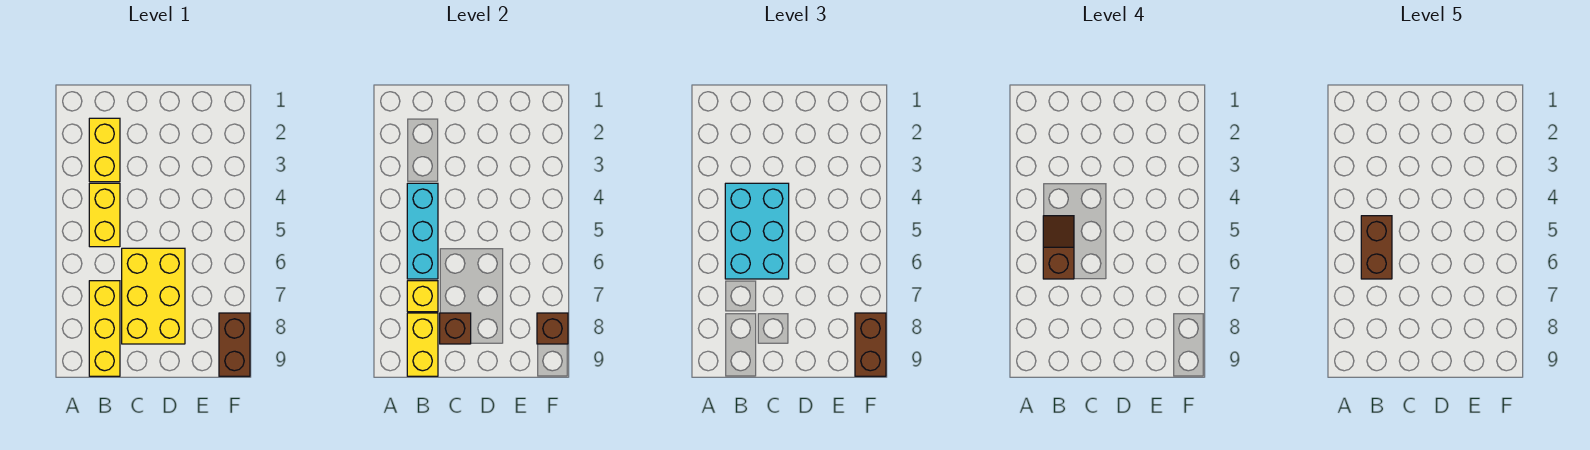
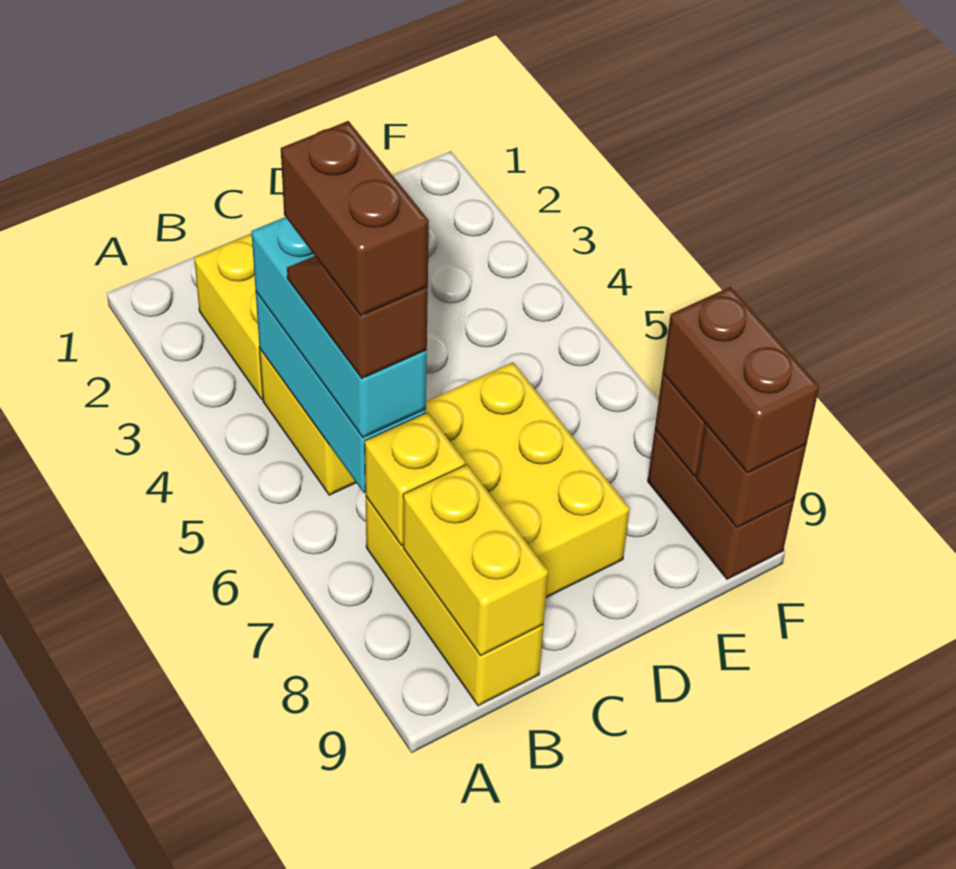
cyan brick B4:C6 level 3 -> cyan brick B4:B6 level 3
brown brick C8 level 2 -> brown brick F9 level 2

